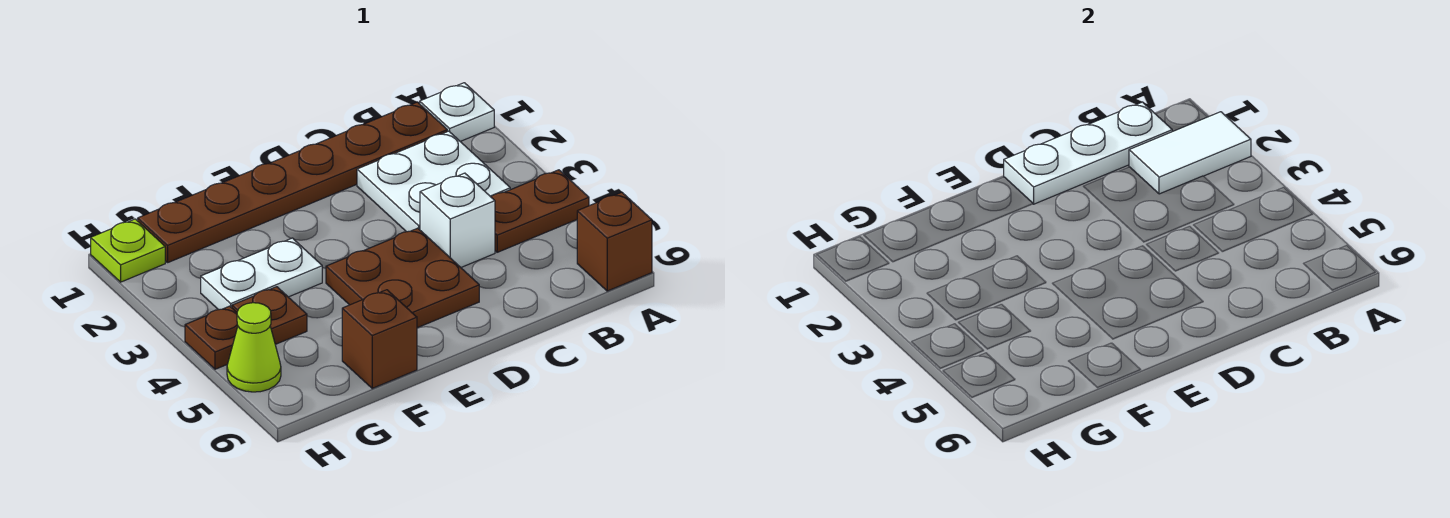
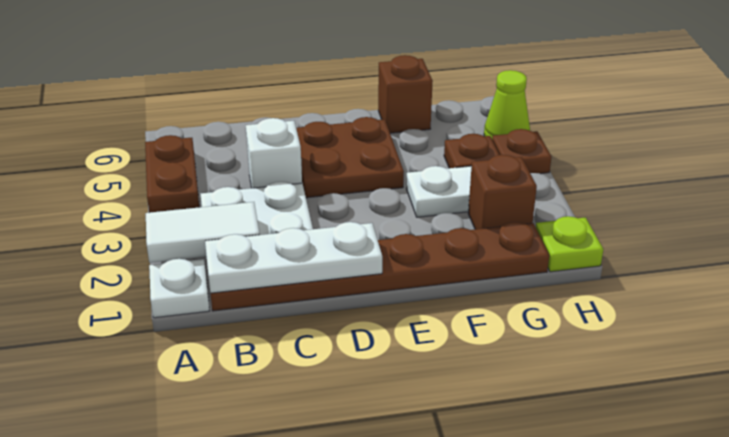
brown plate A4:B4 level 1 -> brown plate A4:A5 level 1
brown brick A6 level 1 -> brown brick G2 level 1

